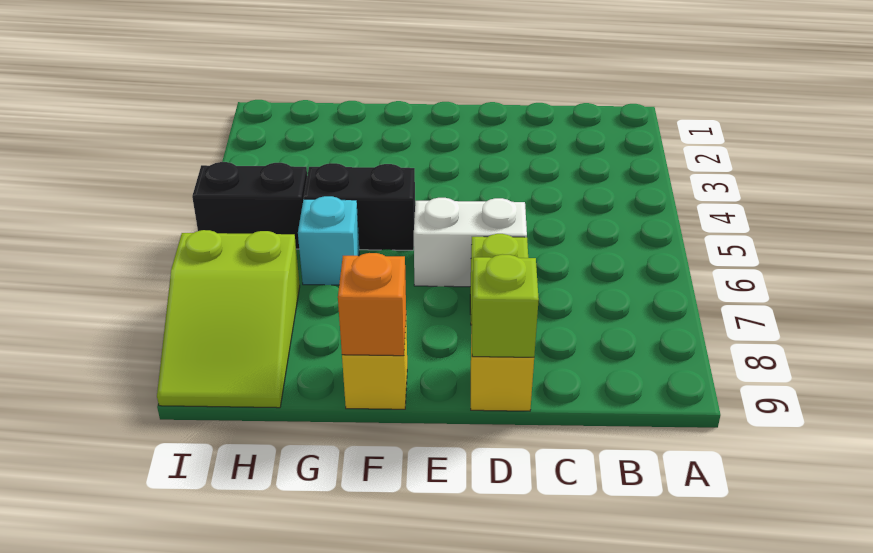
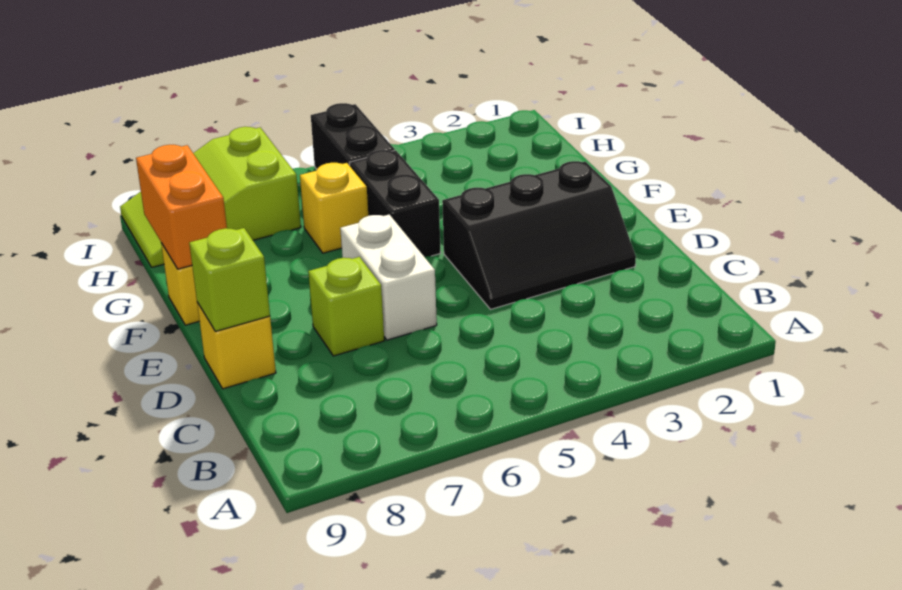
none -> black slope D2:E4 level 1 top E
orange brick F9 level 2 -> orange brick F9:G9 level 2
cyan brick G6 level 1 -> yellow brick G6 level 1

